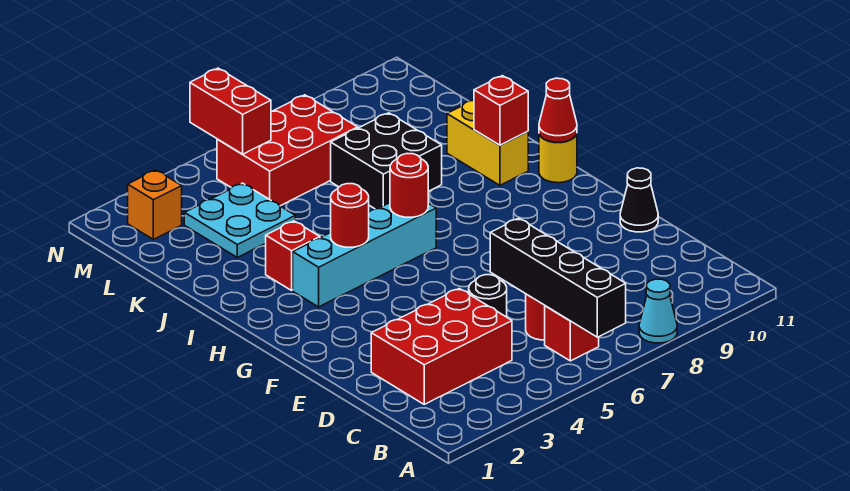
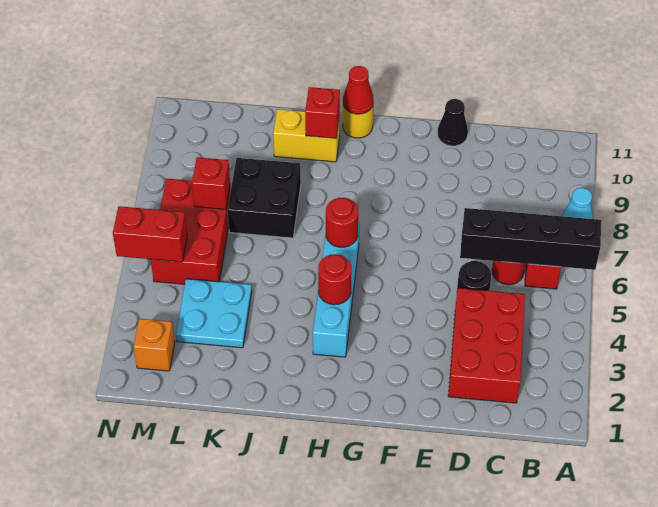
red brick I3 level 1 -> red brick L7 level 2

